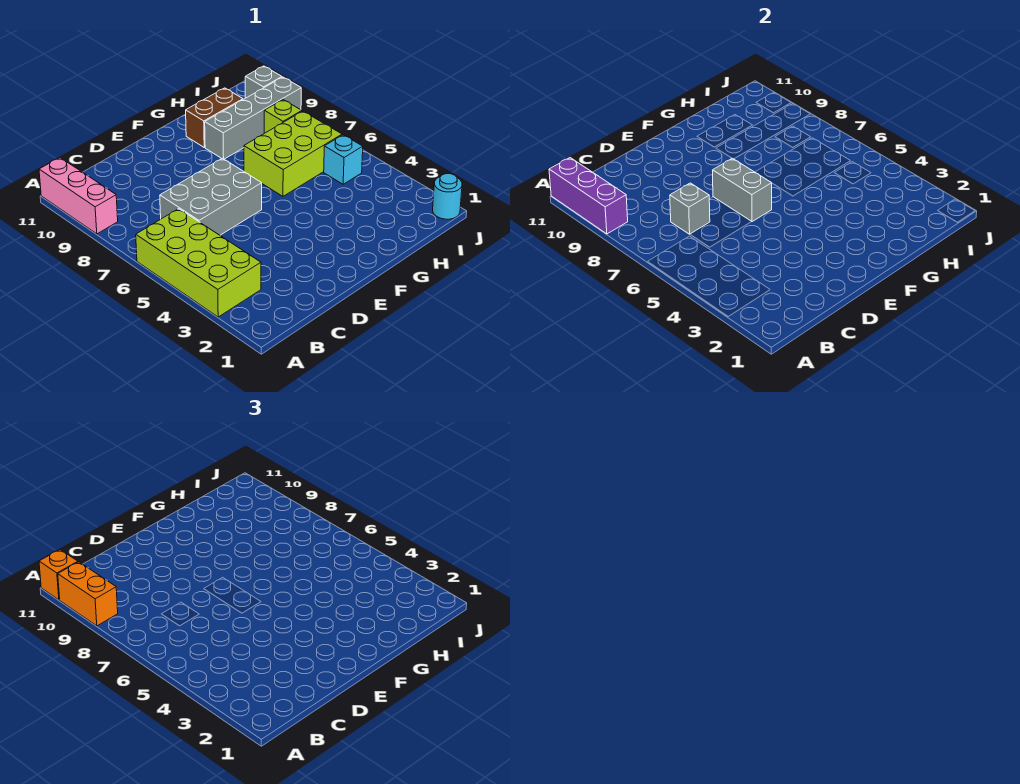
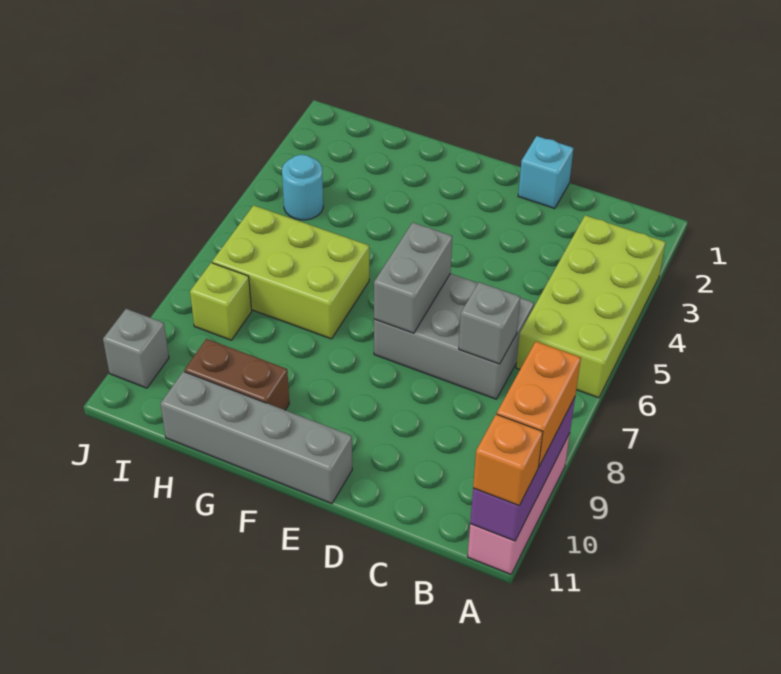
grey brick G9:J9 level 1 -> grey brick E11:H11 level 1
cyan brick I5 level 1 -> cyan brick D1 level 1
cyan round brick J1 level 1 -> cyan round brick I4 level 1

